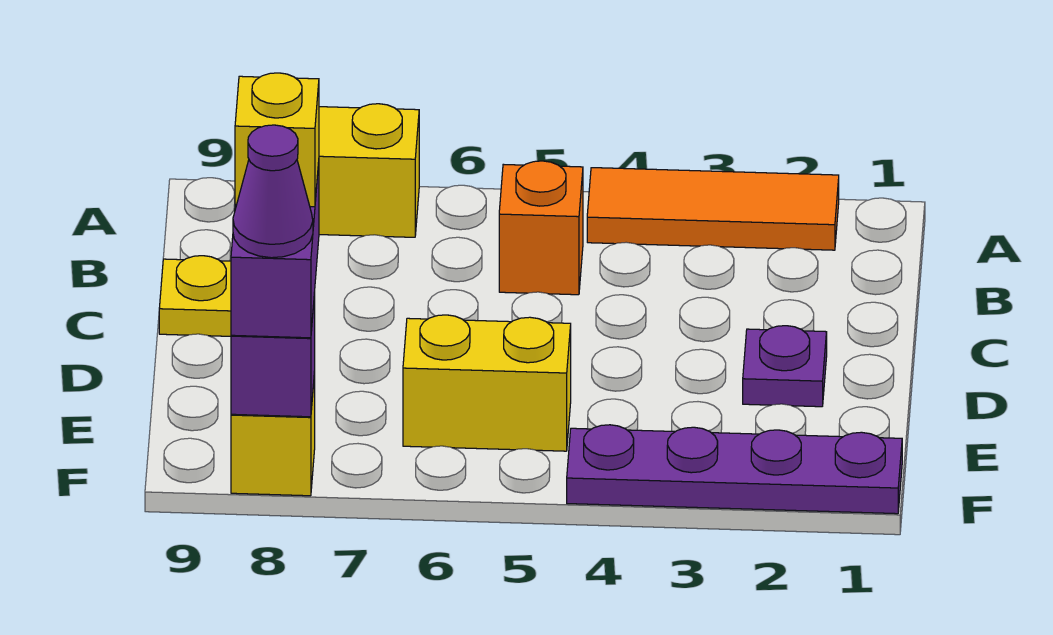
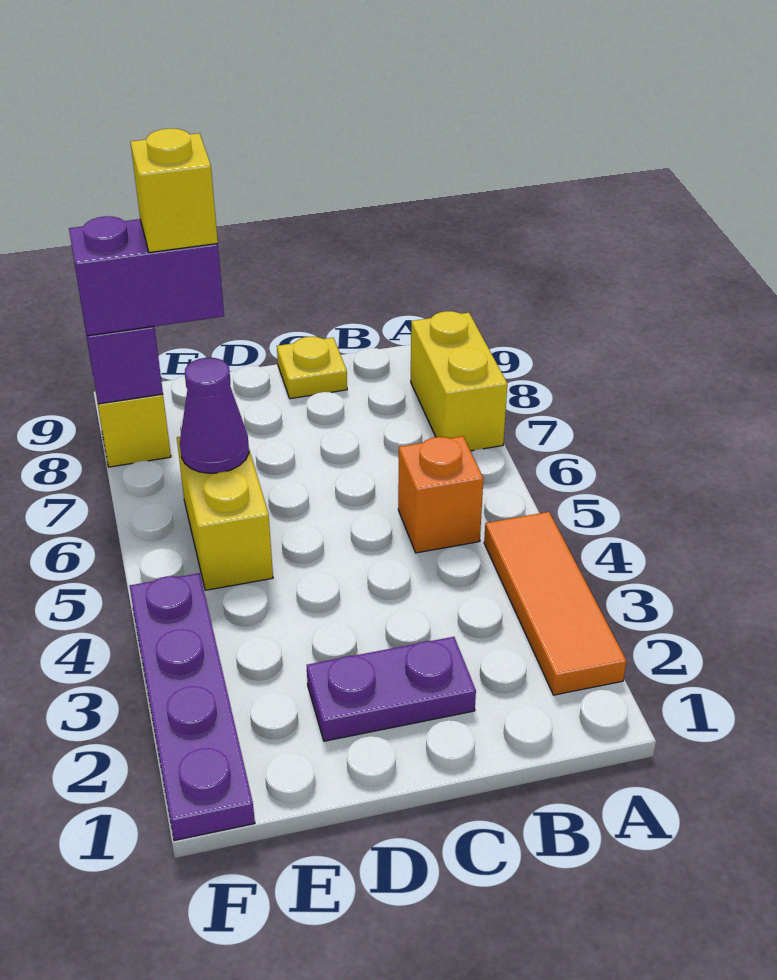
purple plate D2 level 1 -> purple plate C2:D2 level 1
purple cone F8 level 4 -> purple cone E6 level 2

